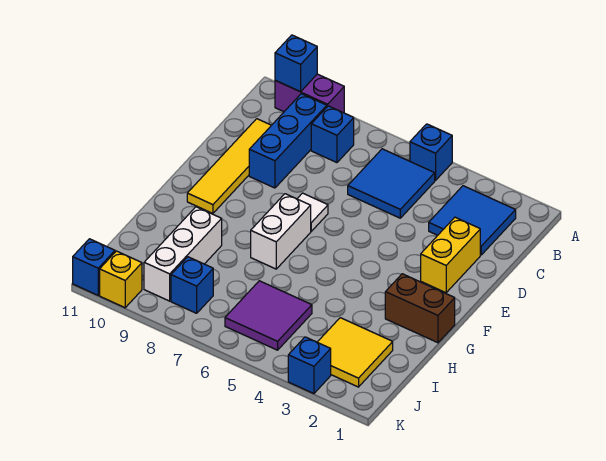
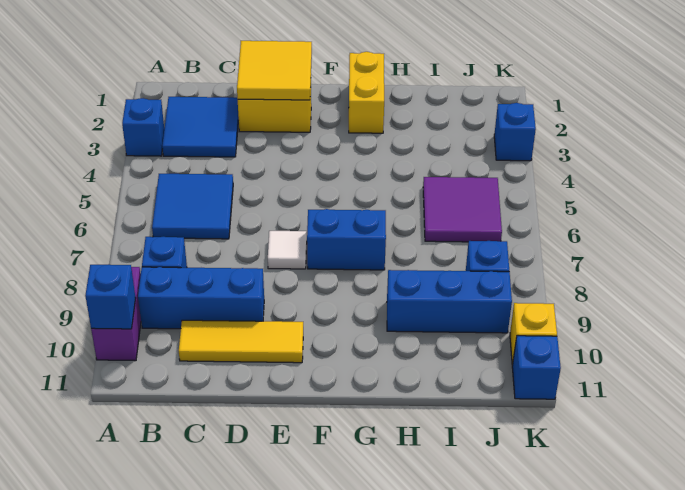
blue brick A5 level 1 -> blue brick A3 level 1
yellow tile C10:F10 level 1 -> yellow tile C10:E10 level 1
white brick F7:G7 level 1 -> blue brick F7:G7 level 1
brown brick G1:G2 level 1 -> yellow brick G1:G2 level 1
white brick H9:J9 level 1 -> blue brick H9:J9 level 1
yellow tile I2:J3 level 1 -> yellow tile D1:E2 level 2

